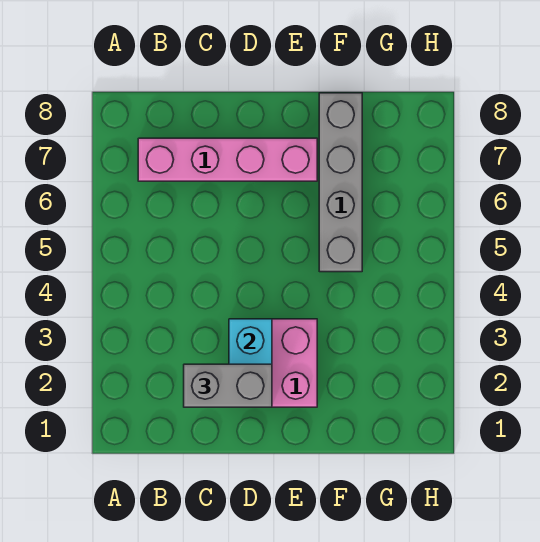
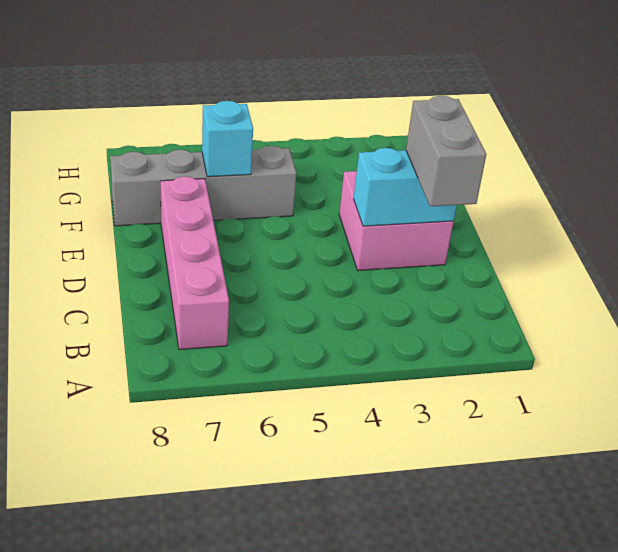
none -> cyan brick F6 level 2

